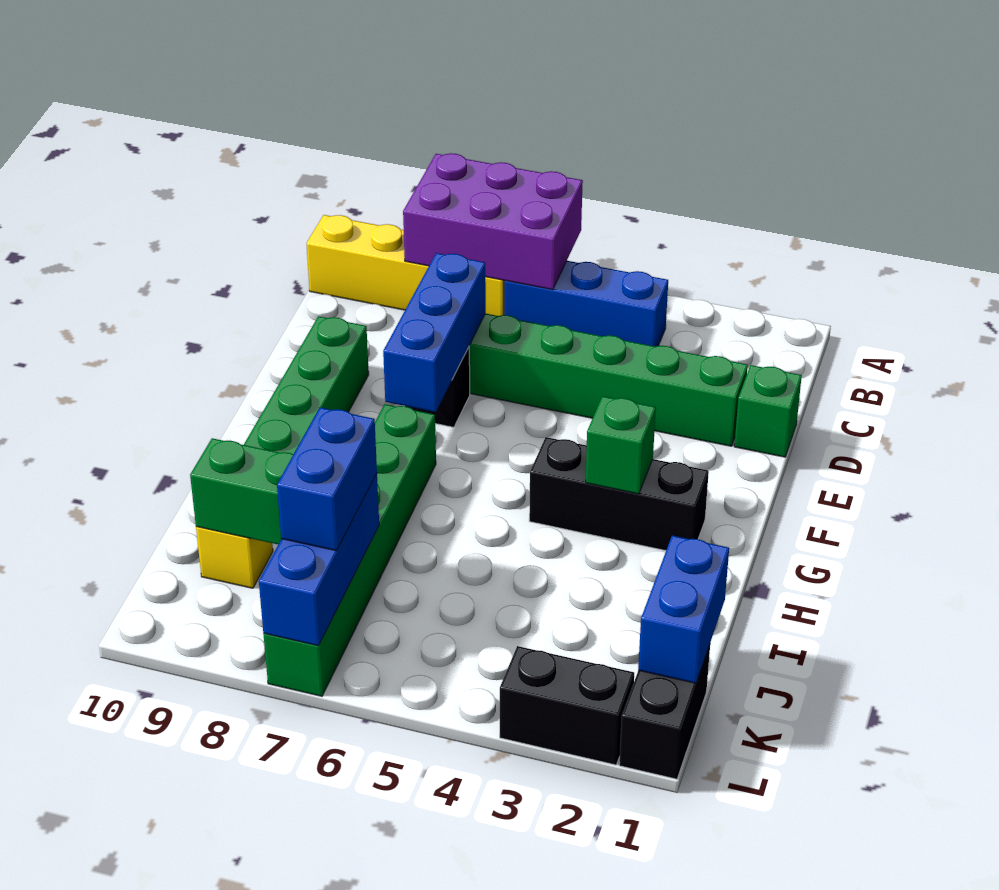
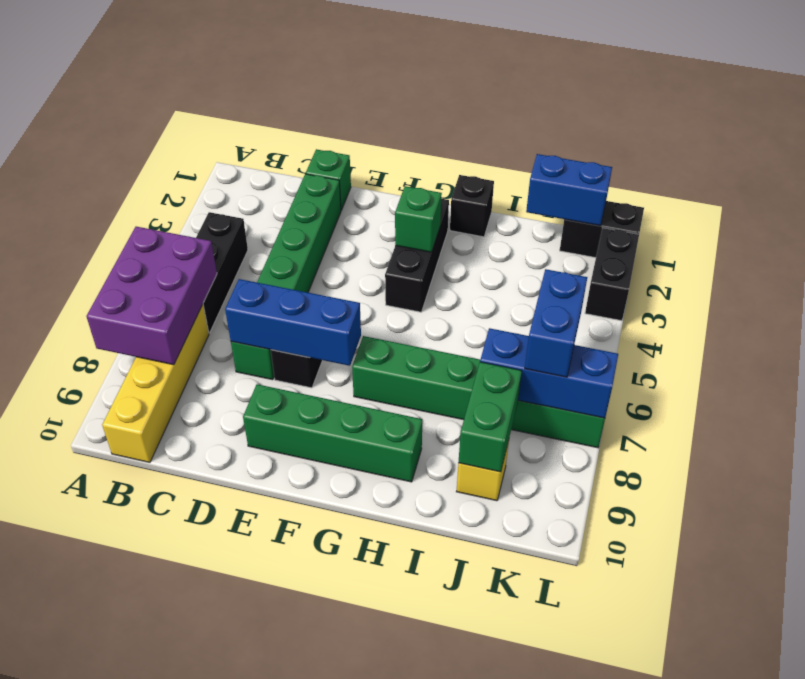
blue brick B4:B6 level 1 -> black brick B4:B6 level 1
none -> black brick H1 level 1
blue brick J7:K7 level 3 -> blue brick K6:K7 level 3

